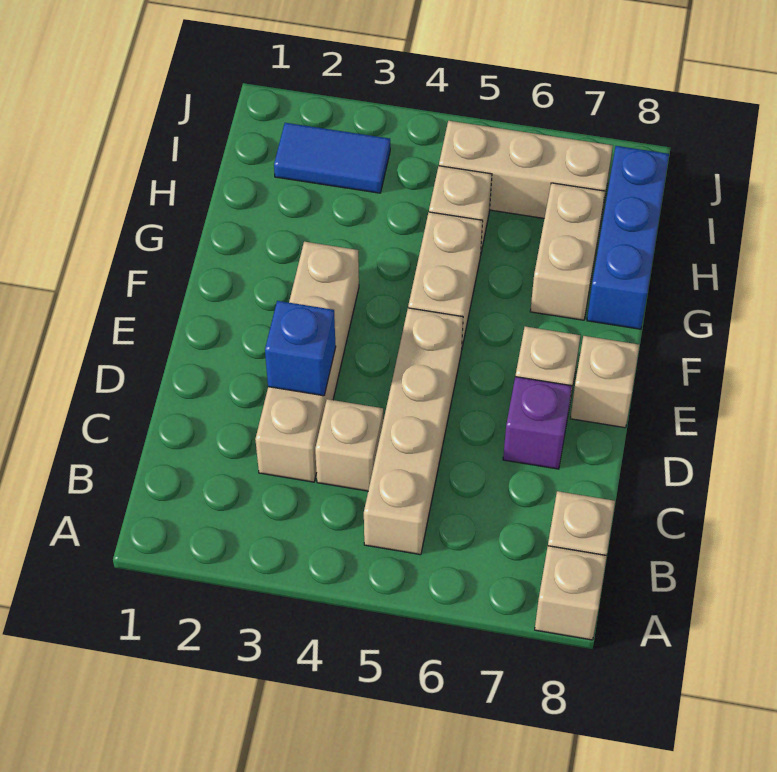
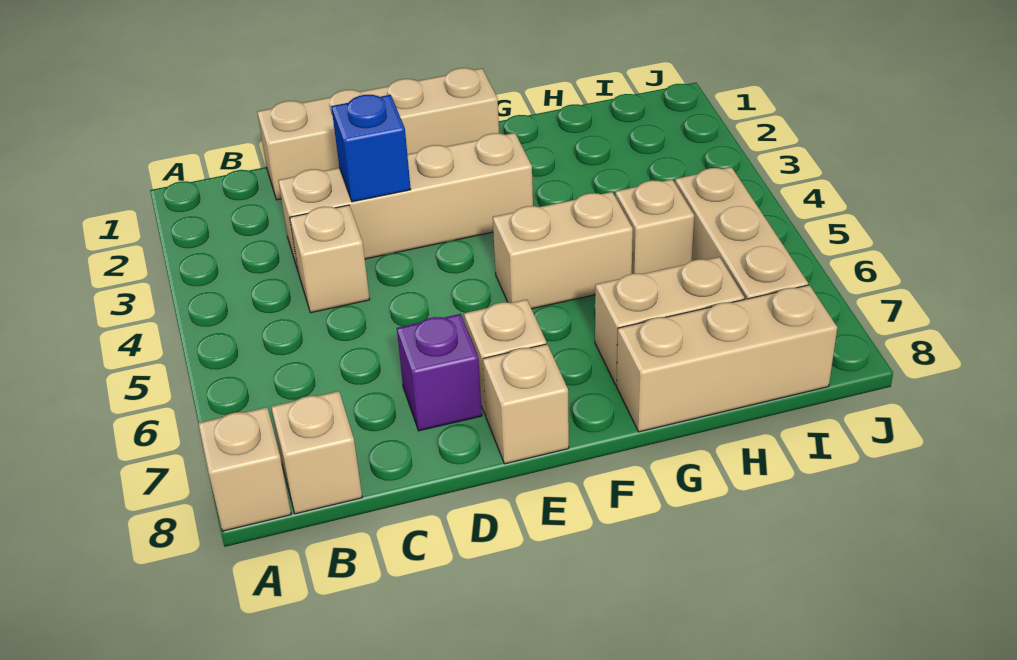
tan brick B5:E5 level 1 -> tan brick C1:F1 level 1
blue brick G8:I8 level 1 -> tan brick G8:I8 level 1
blue tile I2:I3 level 1 -> none

